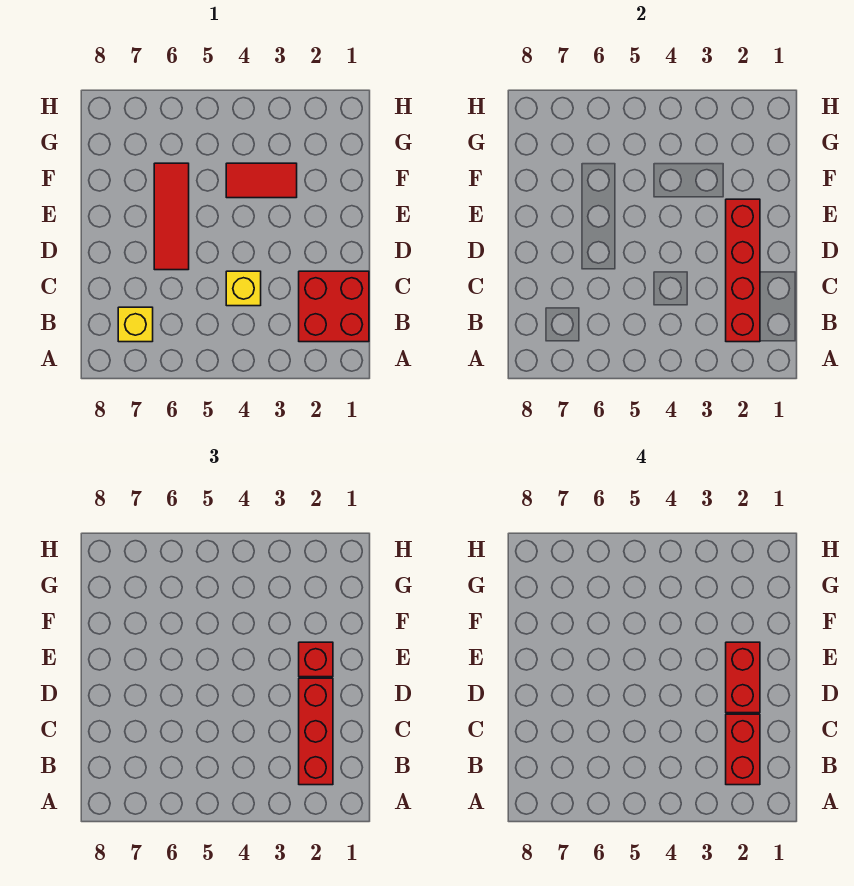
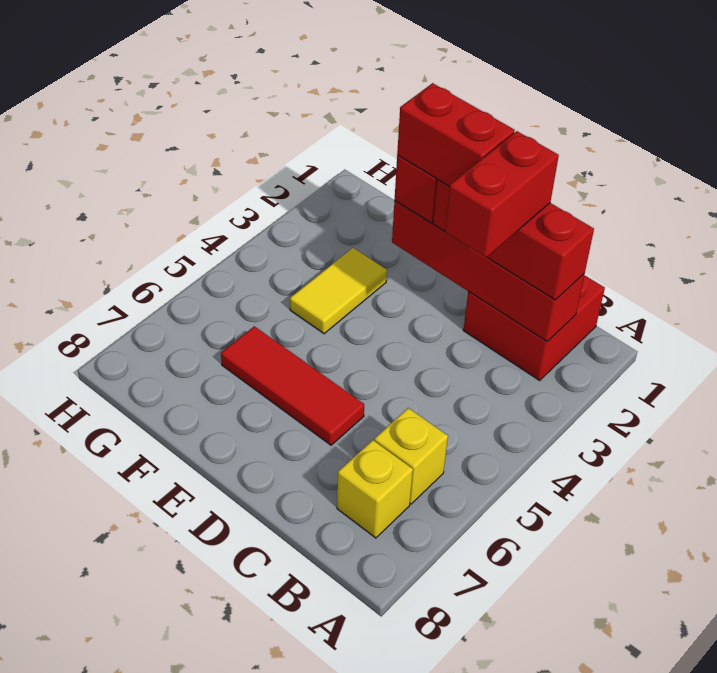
red brick B2:C2 level 4 -> red brick C2:C3 level 4
yellow brick C4 level 1 -> yellow brick B6 level 1
red tile F3:F4 level 1 -> yellow tile F3:F4 level 1

